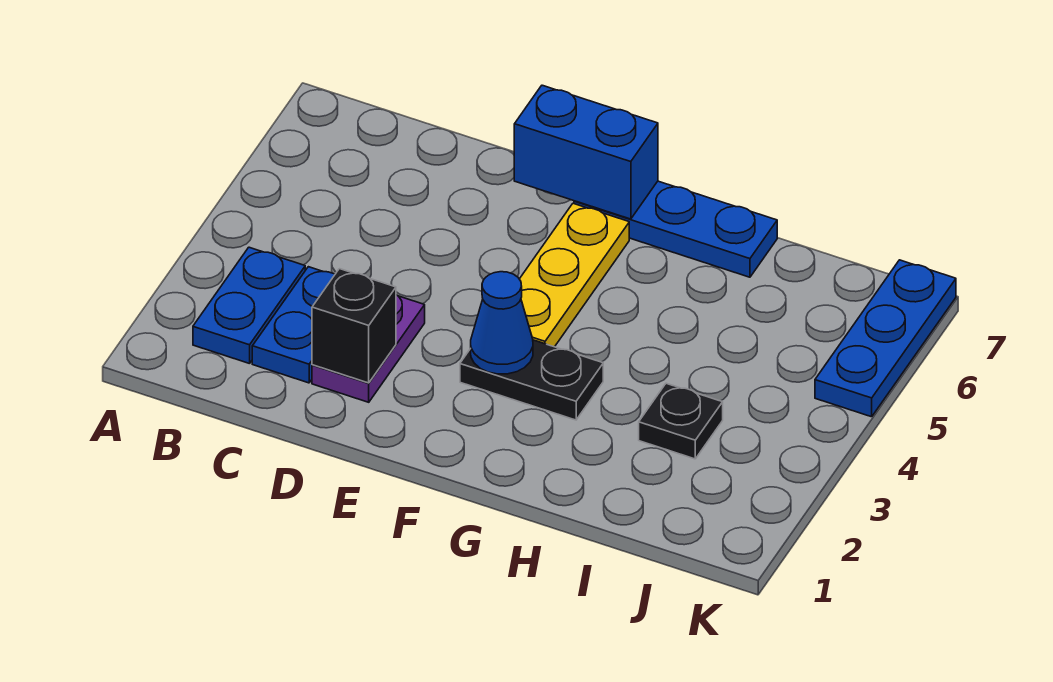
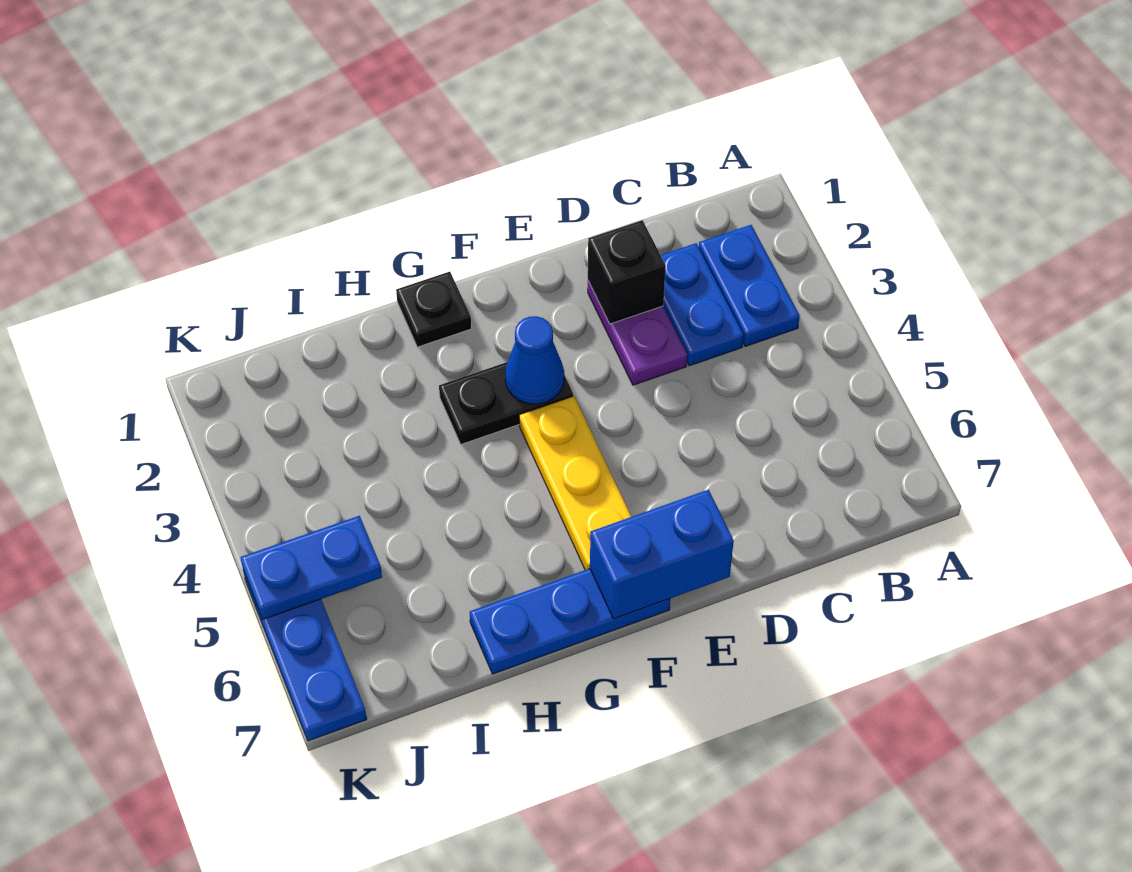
black plate I3 level 1 -> black plate G1 level 1
none -> blue plate J5:K5 level 2

